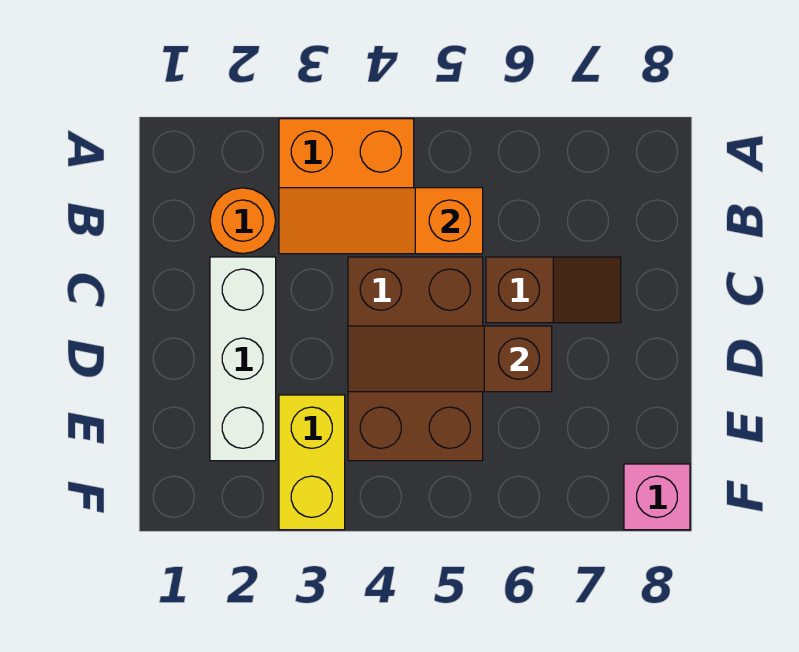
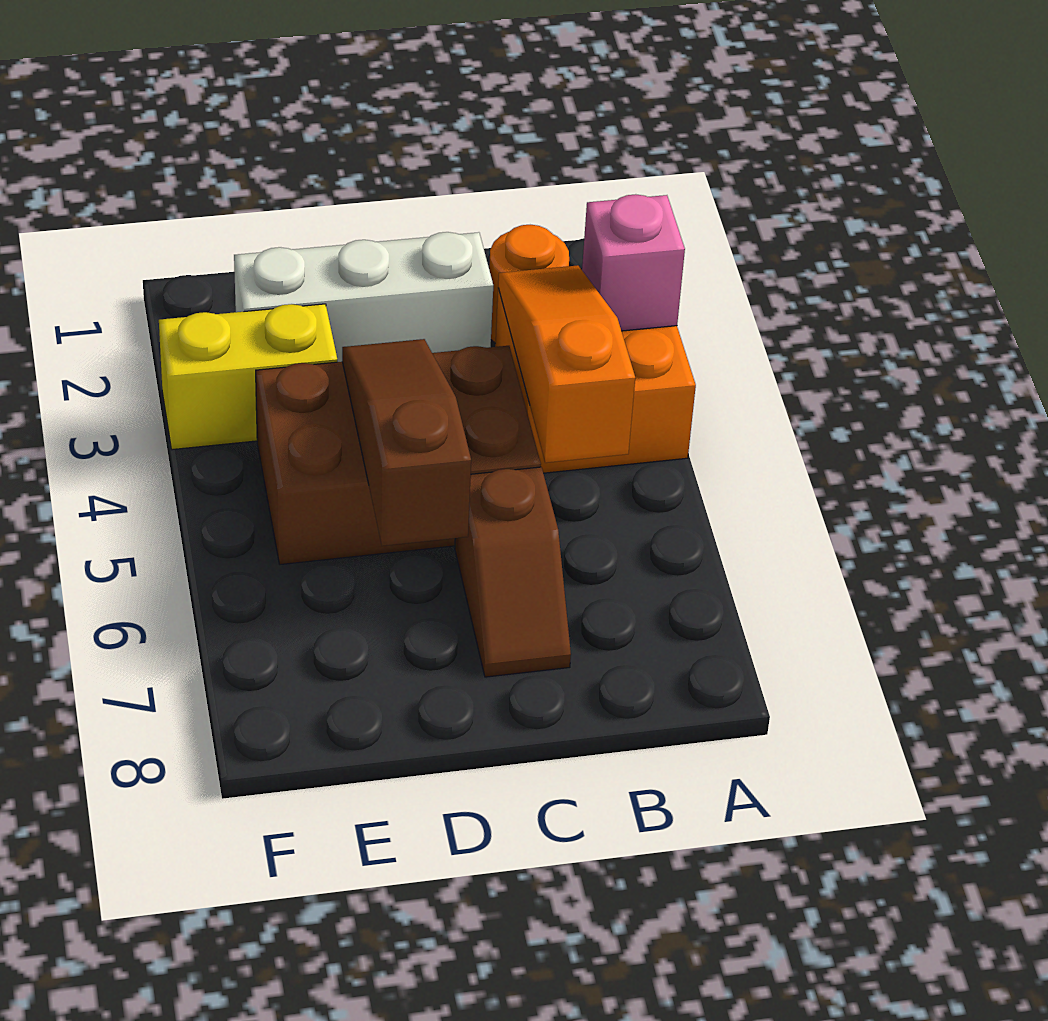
pink brick F8 level 1 -> pink brick A3 level 2

